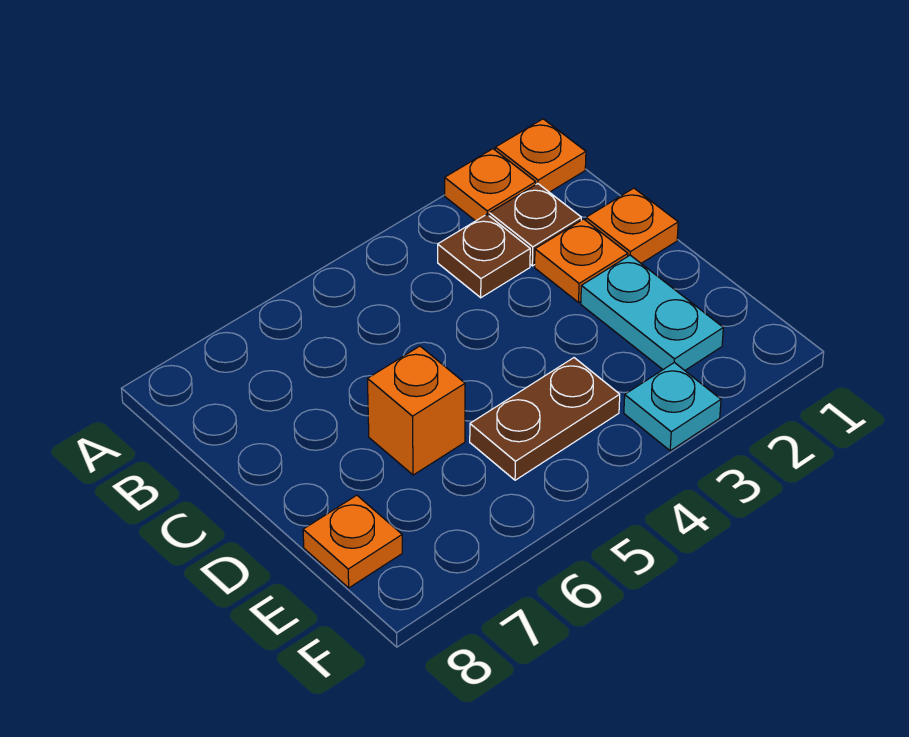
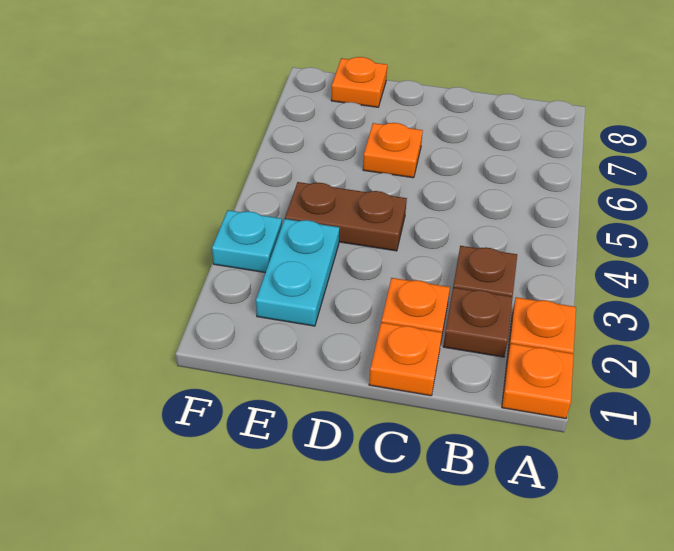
cyan plate D2:E2 level 1 -> cyan plate E2:E3 level 1
orange brick D6 level 1 -> orange plate D6 level 1
brown plate E4:E5 level 1 -> brown plate D4:E4 level 1

